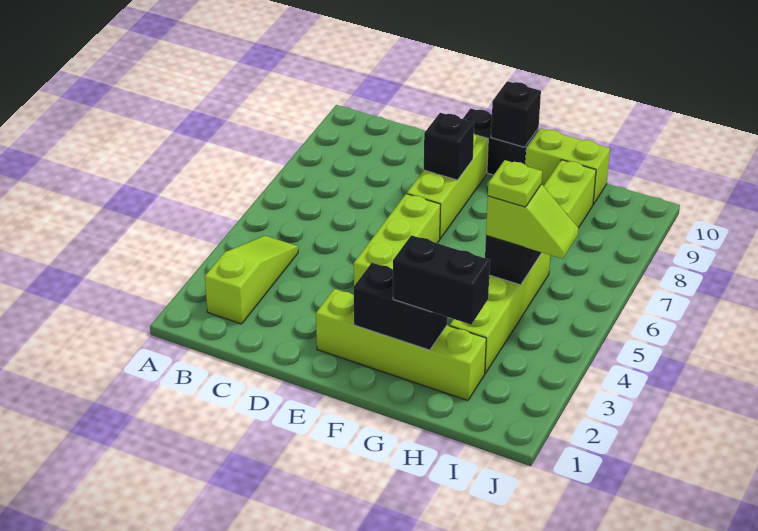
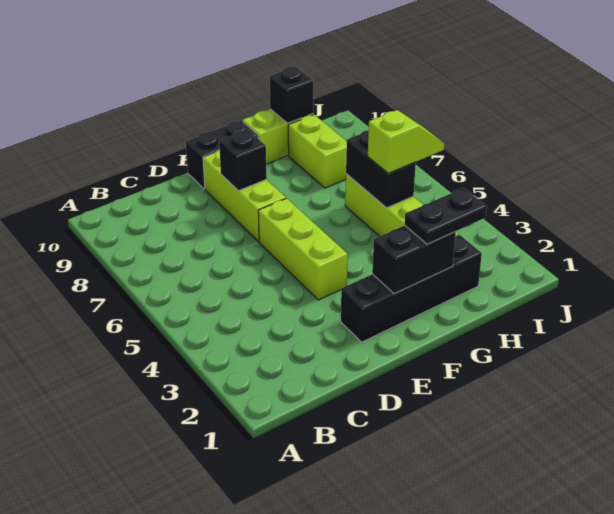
lime slope B2:B4 level 1 top 2 -> none
lime brick E2:H2 level 1 -> black brick E2:H2 level 1
black brick F10 level 2 -> black brick H10 level 2
black brick G2:H2 level 3 -> black plate G2:H2 level 3
lime plate H5 level 4 -> none

